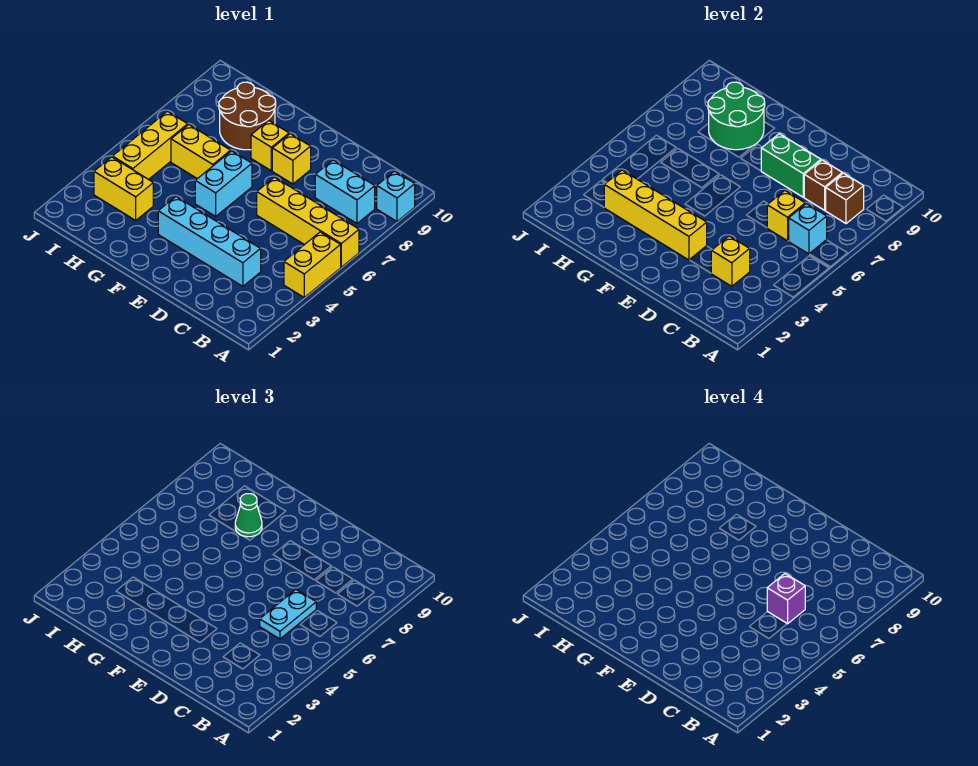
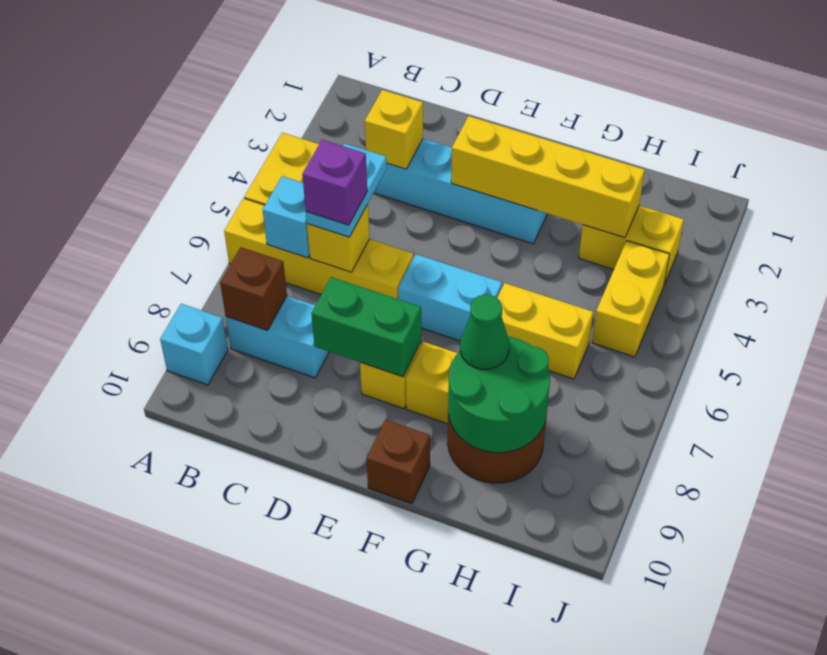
brown brick C8 level 2 -> brown brick F10 level 1
cyan brick F5:F6 level 1 -> cyan brick E6:F6 level 1
yellow brick I4:I6 level 1 -> yellow brick I4:I5 level 1

